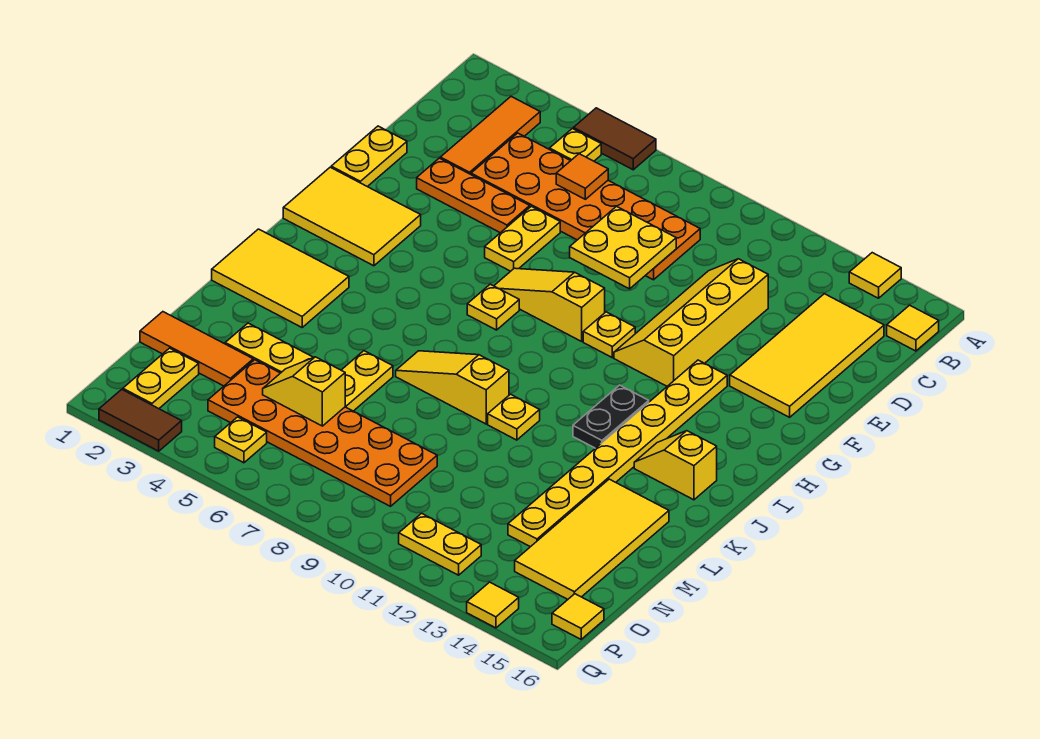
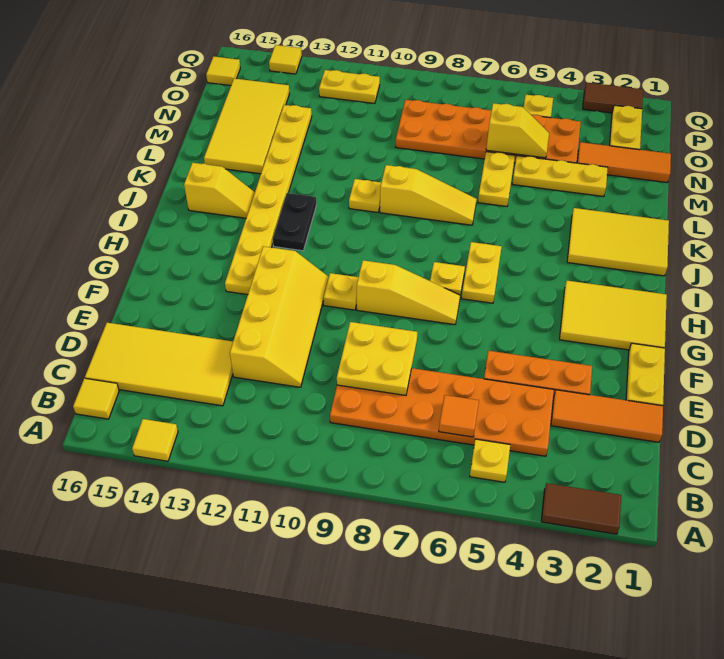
brown tile A5:A6 level 1 -> brown tile A2:A3 level 1
orange tile B3:D3 level 1 -> orange tile D1:D3 level 1
yellow tile C14:F15 level 1 -> yellow tile C13:D16 level 1
yellow plate E6:F6 level 1 -> yellow plate H6:I6 level 1

